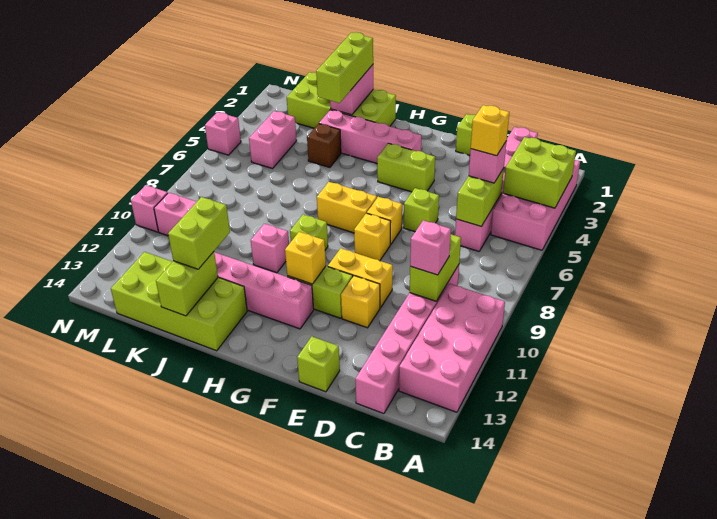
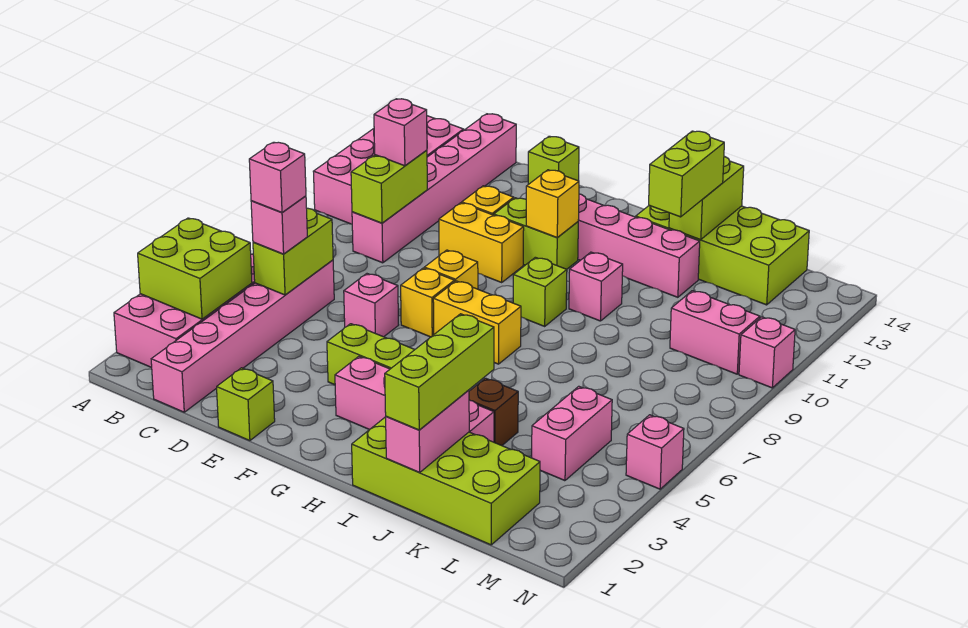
yellow brick C5 level 4 -> pink brick C5 level 4
lime brick E6 level 1 -> pink brick E6 level 1

